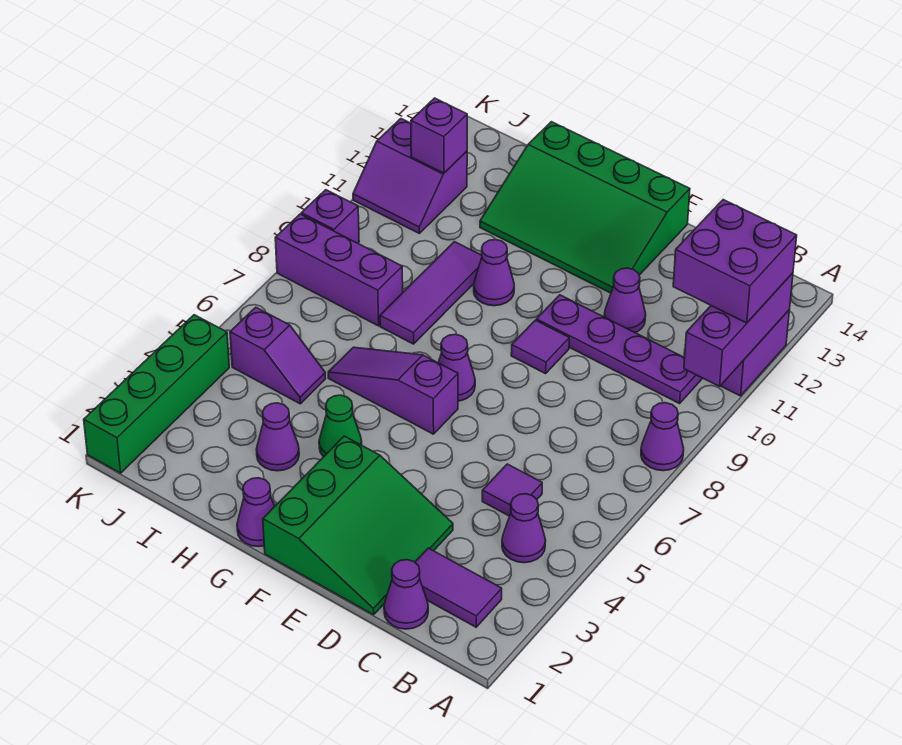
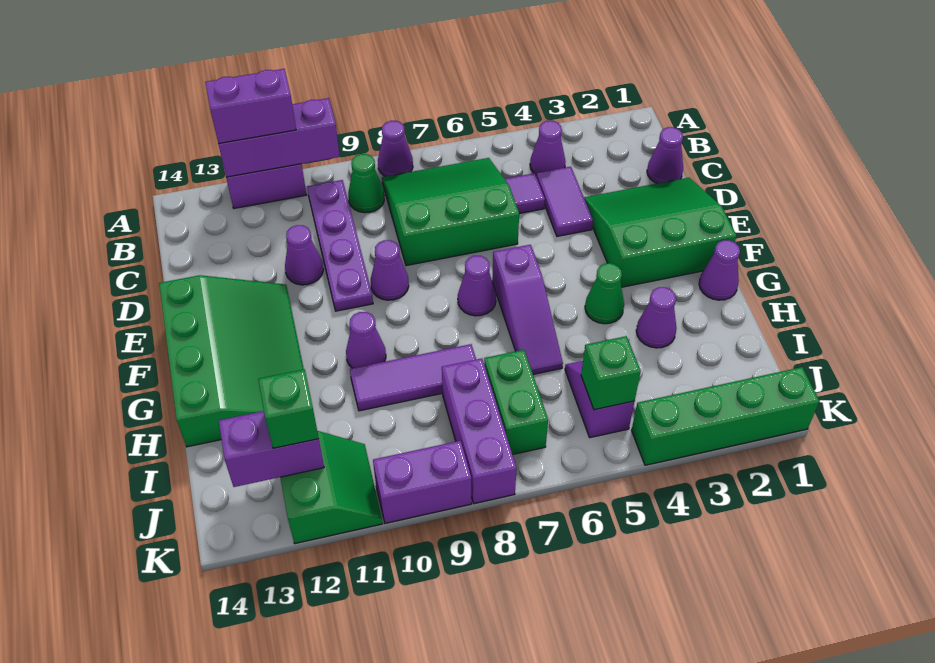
purple brick A11:B12 level 3 -> purple brick A11:A12 level 3
purple tile B2:C2 level 1 -> purple tile C4:D4 level 1
none -> green slope B6:D8 level 1 top D
none -> green cone B9 level 1
purple tile E9 level 1 -> purple cone E9 level 1
none -> green brick I7:J7 level 1
none -> green brick J5 level 2
purple slope J11:K12 level 1 top 12 -> green slope J11:K12 level 1 top 12
purple brick J12 level 2 -> purple brick J12:J13 level 2
none -> green brick J12 level 3
purple brick K9 level 1 -> purple brick K9:K10 level 1

